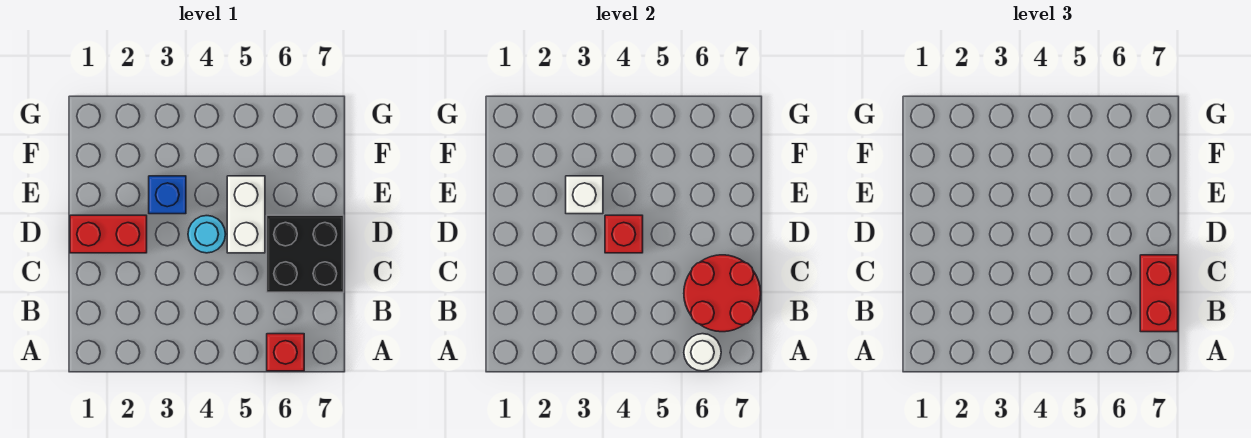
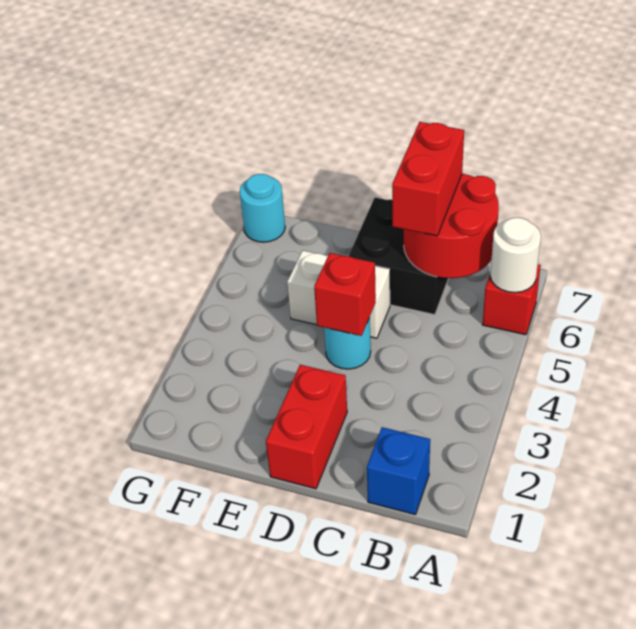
red brick B7:C7 level 3 -> red brick C6:C7 level 3
blue brick E3 level 1 -> blue brick B1 level 1
white brick E3 level 2 -> none
none -> cyan round brick G7 level 1

